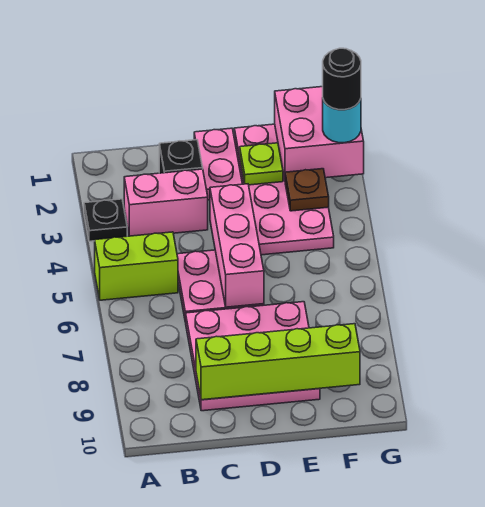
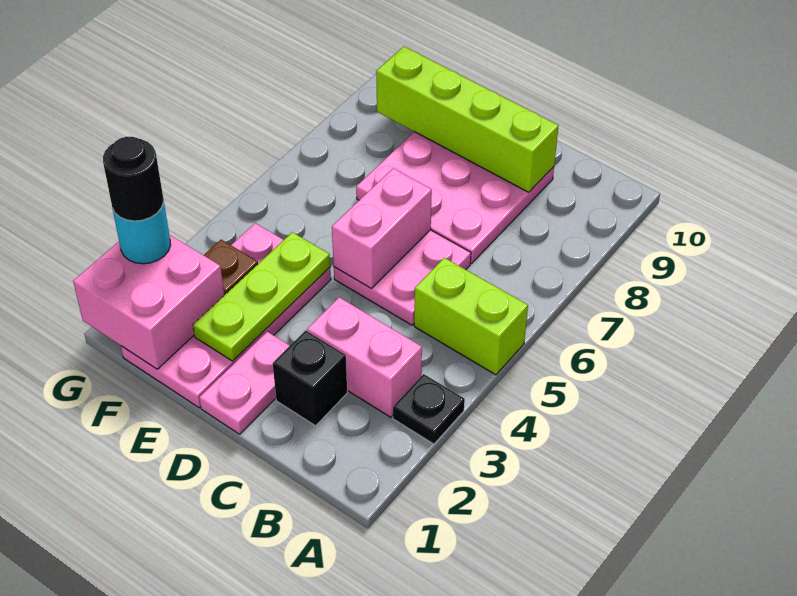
pink brick D4:D6 level 2 -> pink brick D5:D6 level 2
lime plate E2 level 2 -> lime plate E2:E4 level 2

